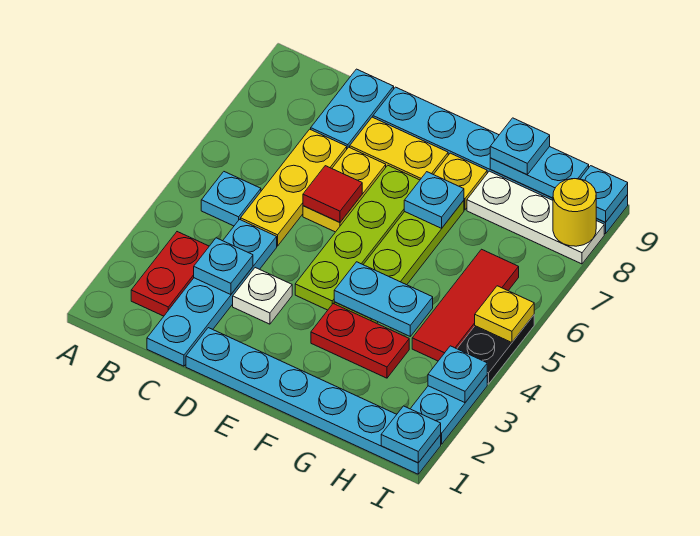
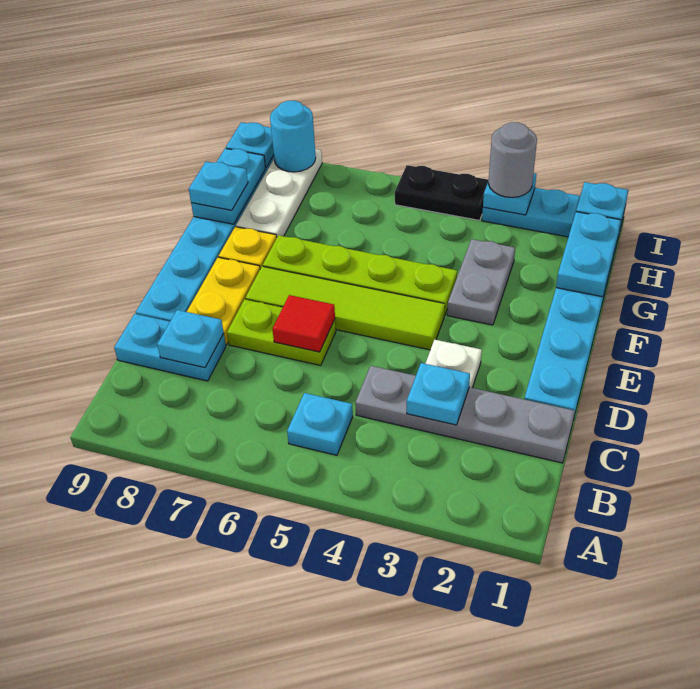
red plate B2:B3 level 1 -> none
cyan plate C1:C4 level 1 -> grey plate C1:C4 level 1
yellow plate C5:C7 level 1 -> none
yellow plate D6:D7 level 1 -> lime plate D6:D7 level 1
lime plate E4:E7 level 1 -> lime tile E4:E7 level 1
red plate F3:G3 level 1 -> grey plate F3:G3 level 1
cyan plate F4:G4 level 2 -> cyan plate G1:H1 level 2
cyan plate F7 level 2 -> cyan plate C8 level 2
red tile H4:H6 level 1 -> none
none -> grey round brick I3 level 3
yellow plate I5 level 2 -> none
yellow round brick I8 level 2 -> cyan round brick I8 level 2

